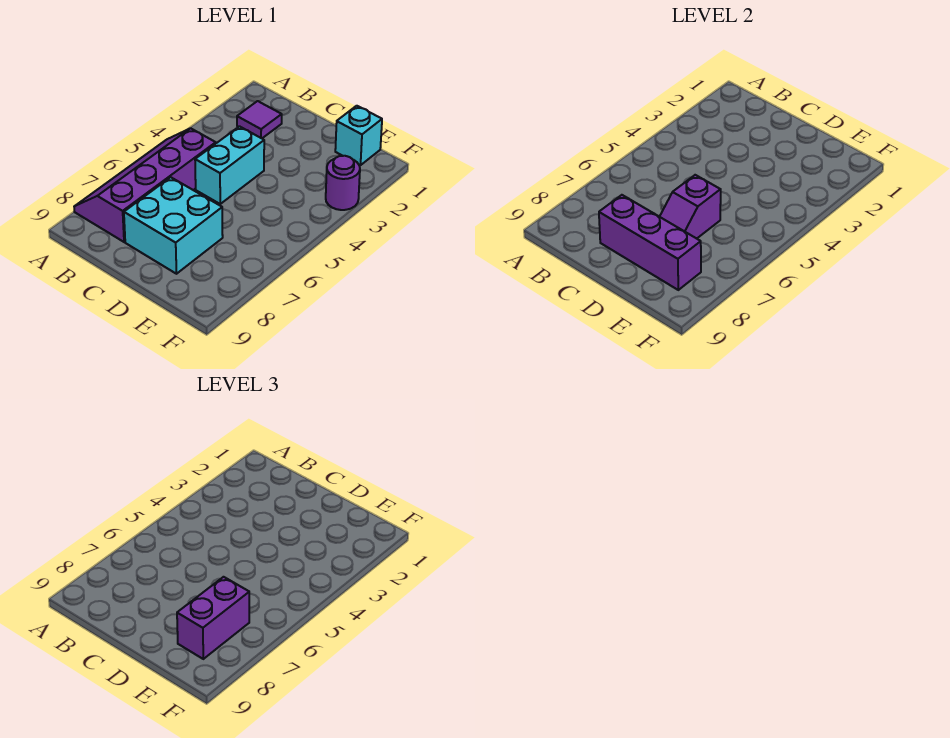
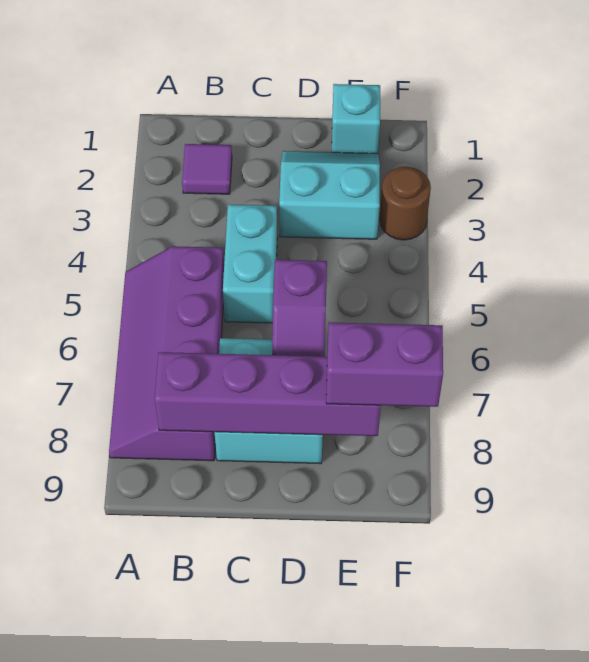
purple brick C8:E8 level 2 -> purple brick B8:E8 level 2
none -> cyan slope D2:E3 level 1 top 3
purple brick E7:E8 level 3 -> purple brick E8:F8 level 3
purple round brick F3 level 1 -> brown round brick F3 level 1

